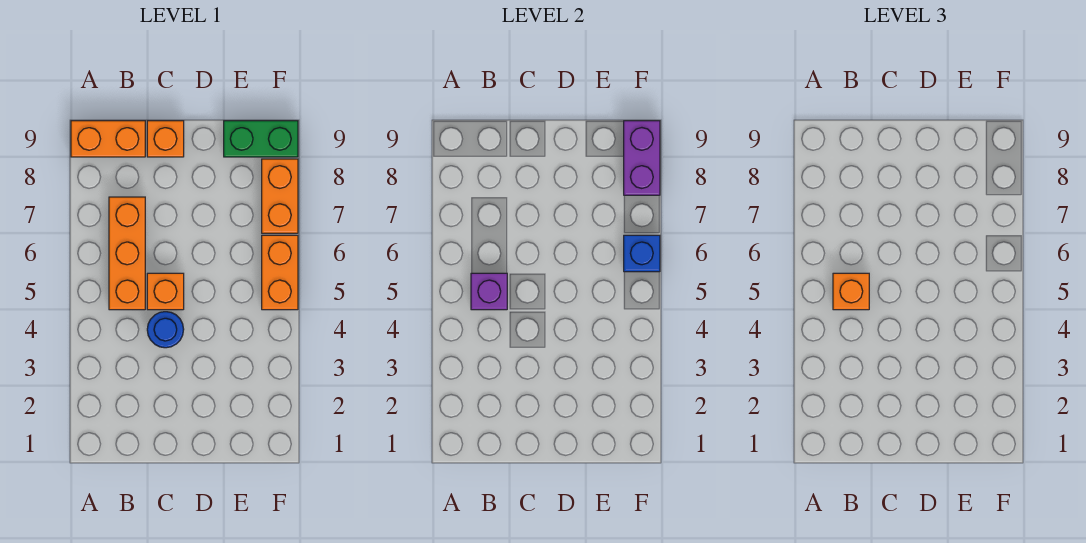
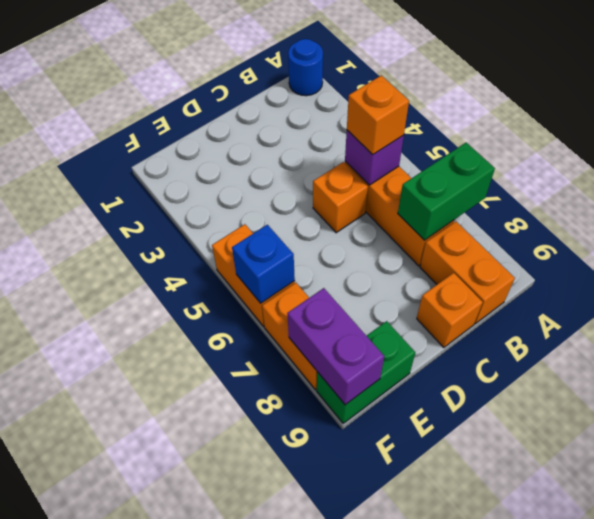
none -> green brick A7:B7 level 2
orange brick A9:B9 level 1 -> orange brick B8:B9 level 1
blue round brick C4 level 1 -> blue round brick A1 level 1

